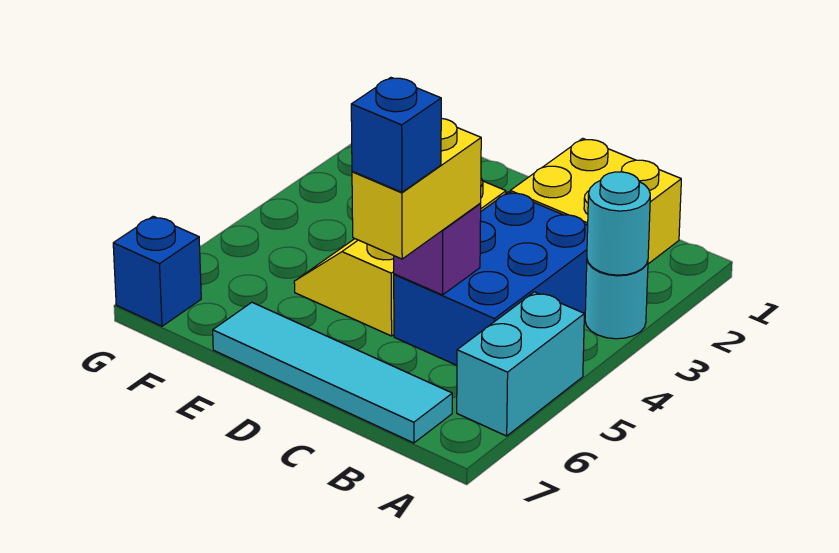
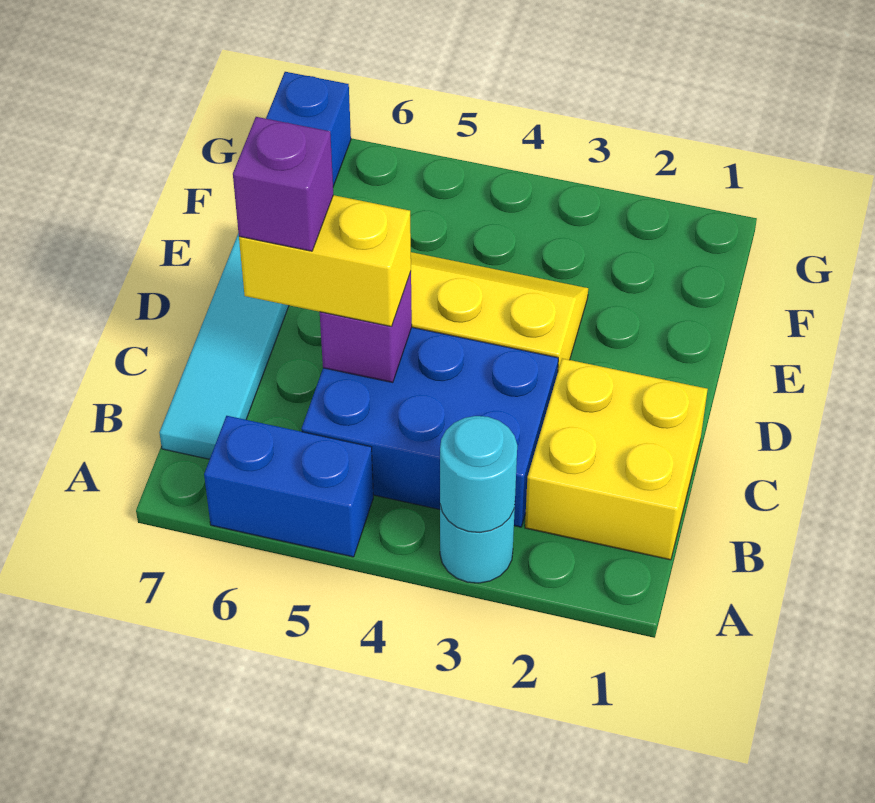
cyan brick A5:A6 level 1 -> blue brick A5:A6 level 1
blue brick C6 level 4 -> purple brick C6 level 4

